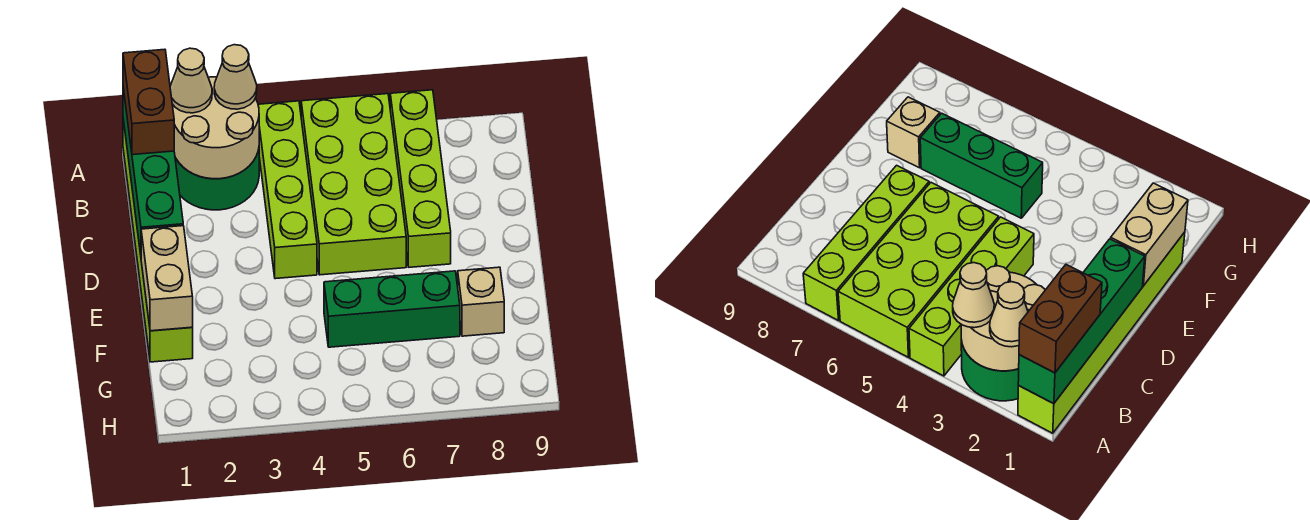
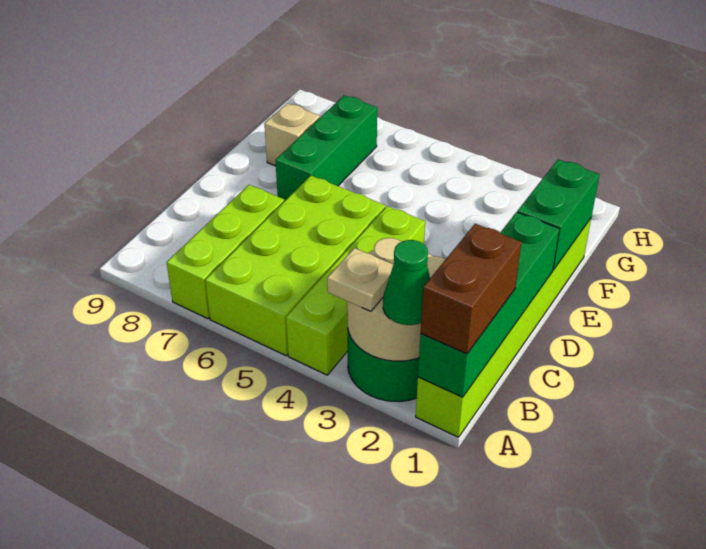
tan cone A2 level 3 -> green cone A2 level 3
tan cone A3 level 3 -> tan plate A3 level 3
lime brick A7:D7 level 1 -> lime brick A7:C7 level 1
tan brick E1:F1 level 2 -> green brick E1:F1 level 2
green brick F5:F7 level 1 -> green brick E7:G7 level 1

